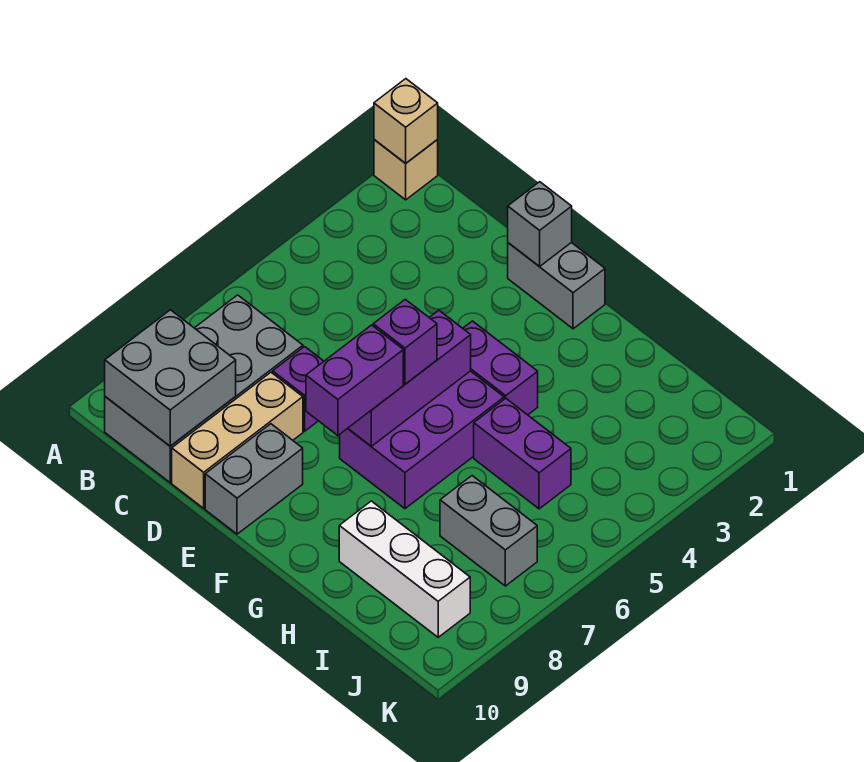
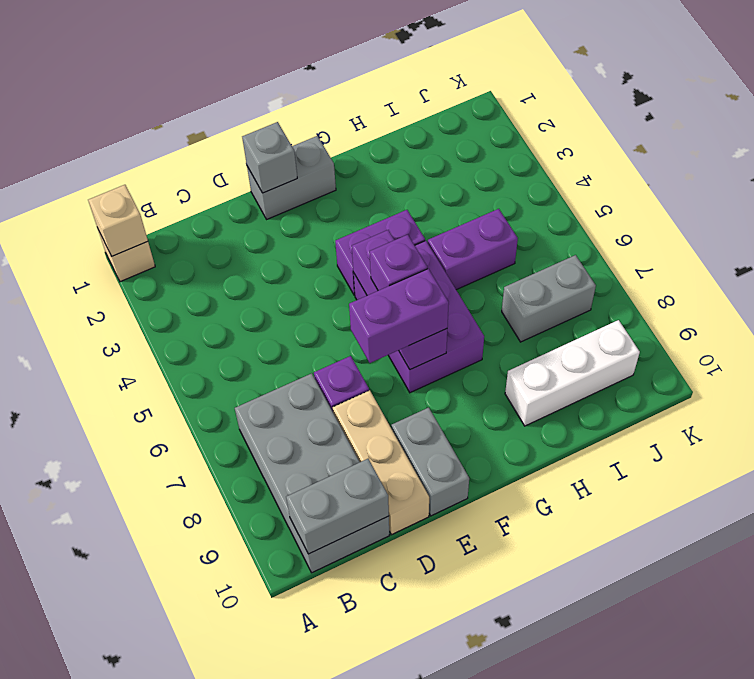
grey brick B9:C10 level 2 -> grey brick B10:C10 level 2
purple brick F7:F8 level 3 -> purple brick E7:F7 level 3

